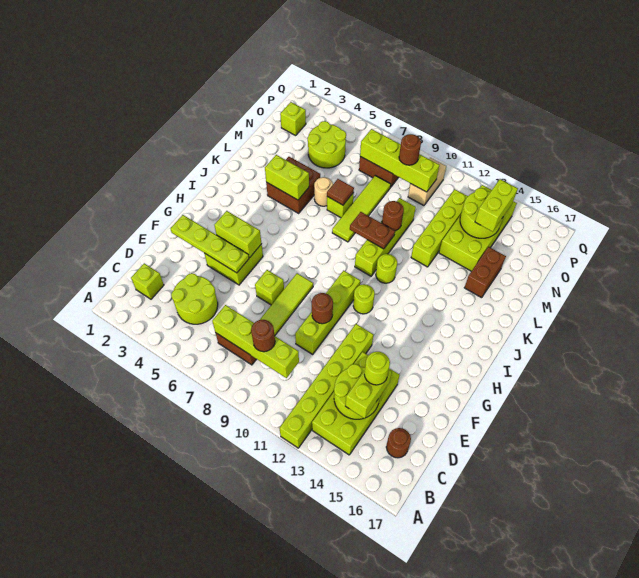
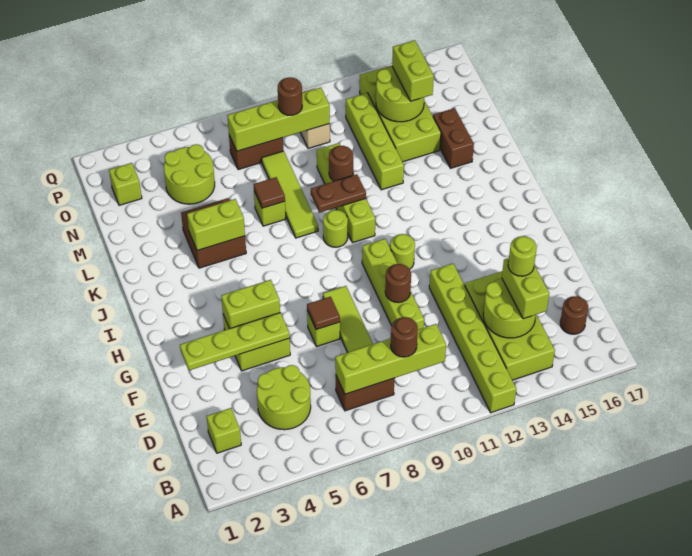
none -> brown tile F7 level 2
lime round brick J11 level 1 -> lime round brick J9 level 1
tan round brick L6 level 1 -> none

